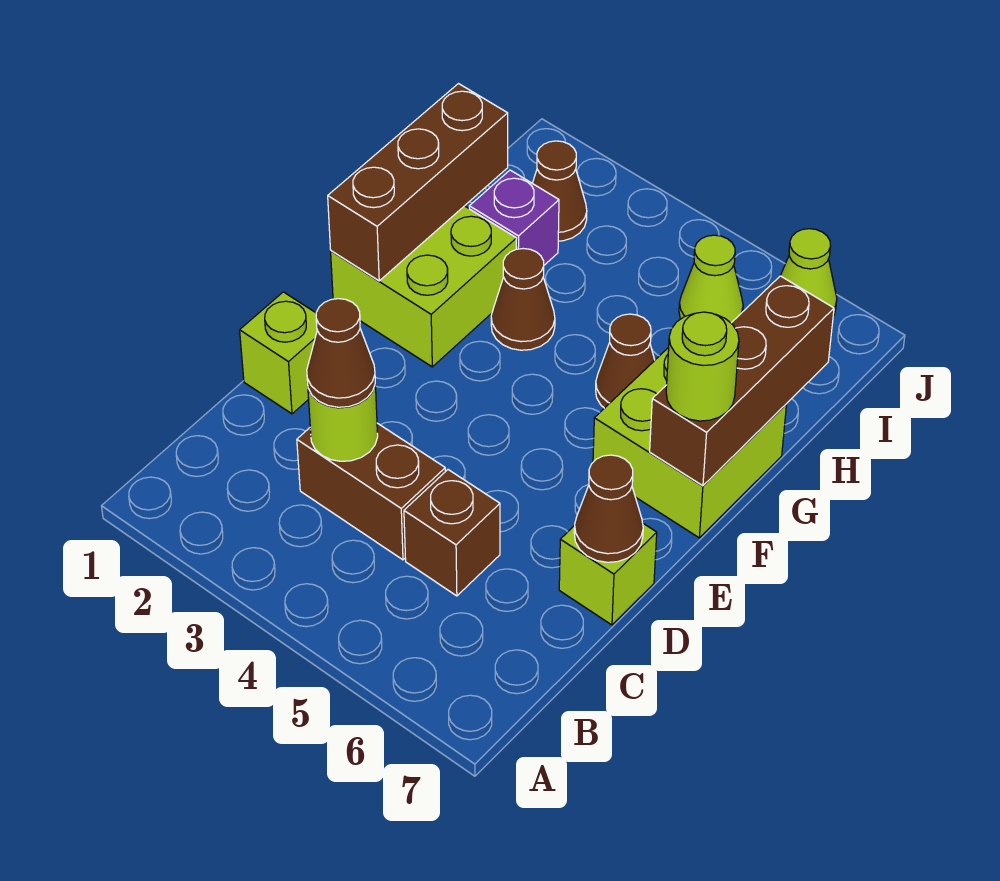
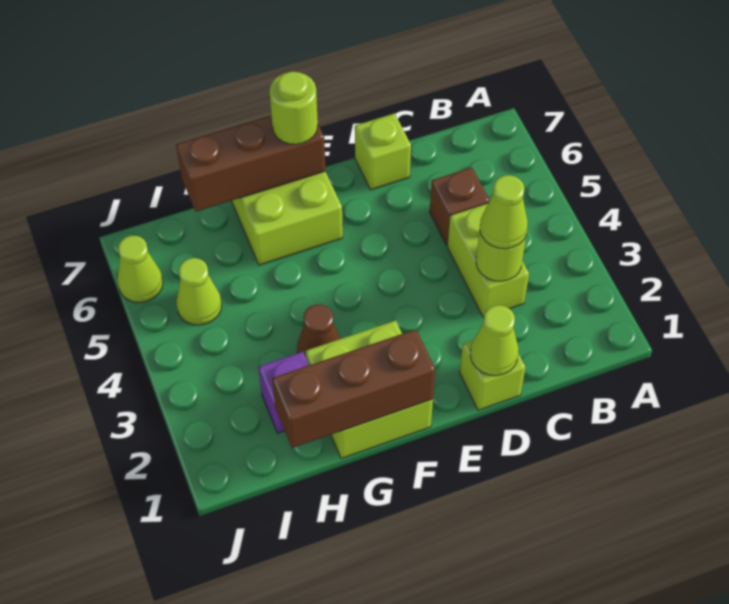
brown brick C3:C4 level 1 -> lime brick C3:C4 level 1
brown cone C3 level 3 -> lime cone C3 level 3
none -> lime cone D1 level 2
brown cone D7 level 2 -> none
brown cone G5 level 1 -> none
brown cone I2 level 1 -> none

